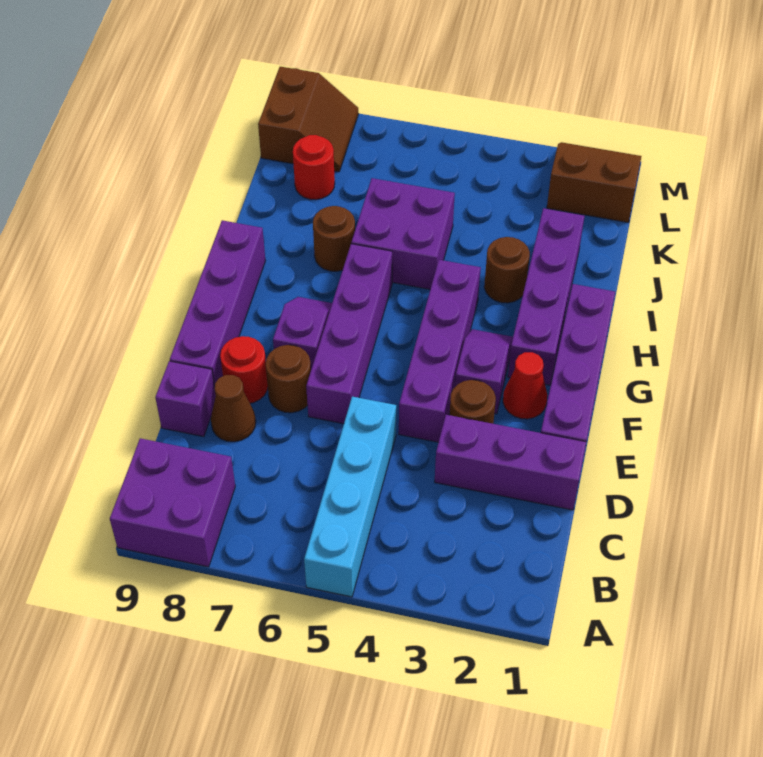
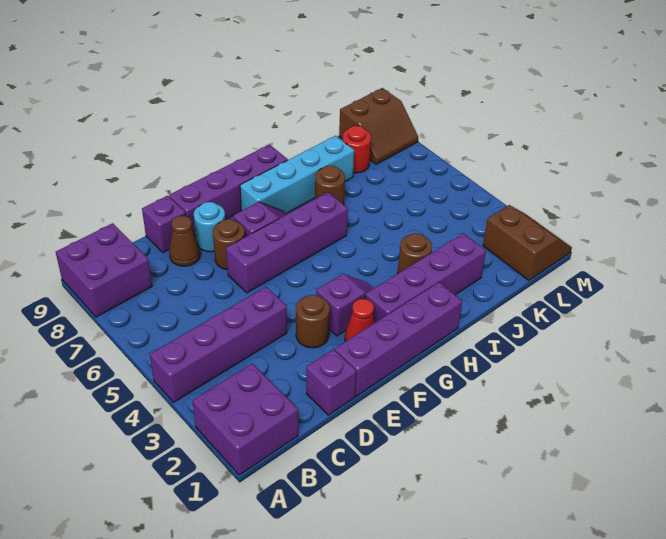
cyan brick A5:D5 level 1 -> cyan brick G8:J8 level 1
purple brick D1:D3 level 1 -> purple brick D1 level 1
purple brick E4:H4 level 1 -> purple brick A4:D4 level 1
red round brick E8 level 1 -> cyan round brick E8 level 1
purple brick I5:J6 level 1 -> purple brick A1:B2 level 1

